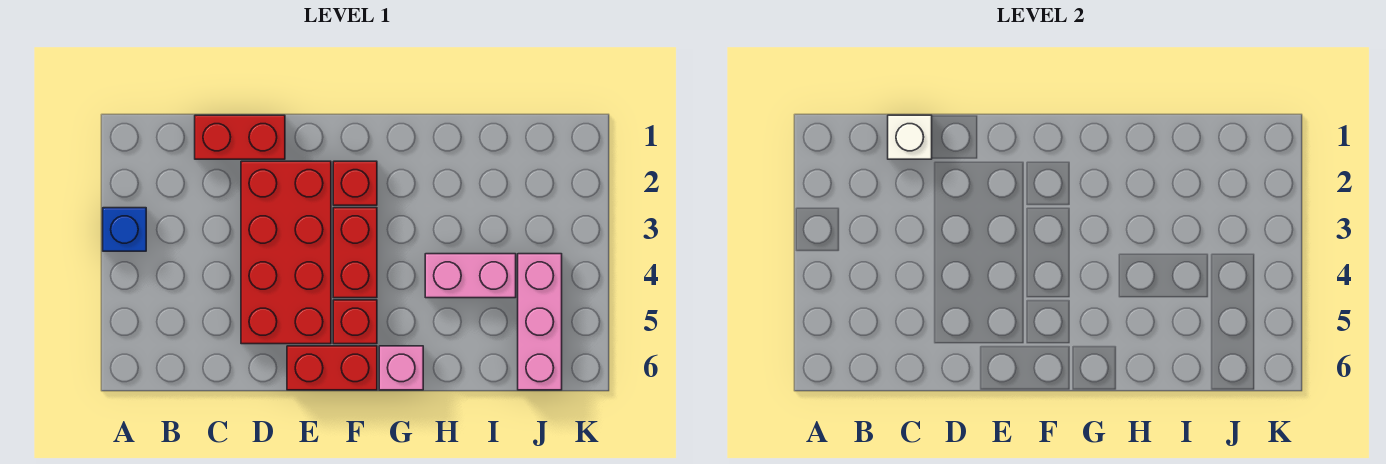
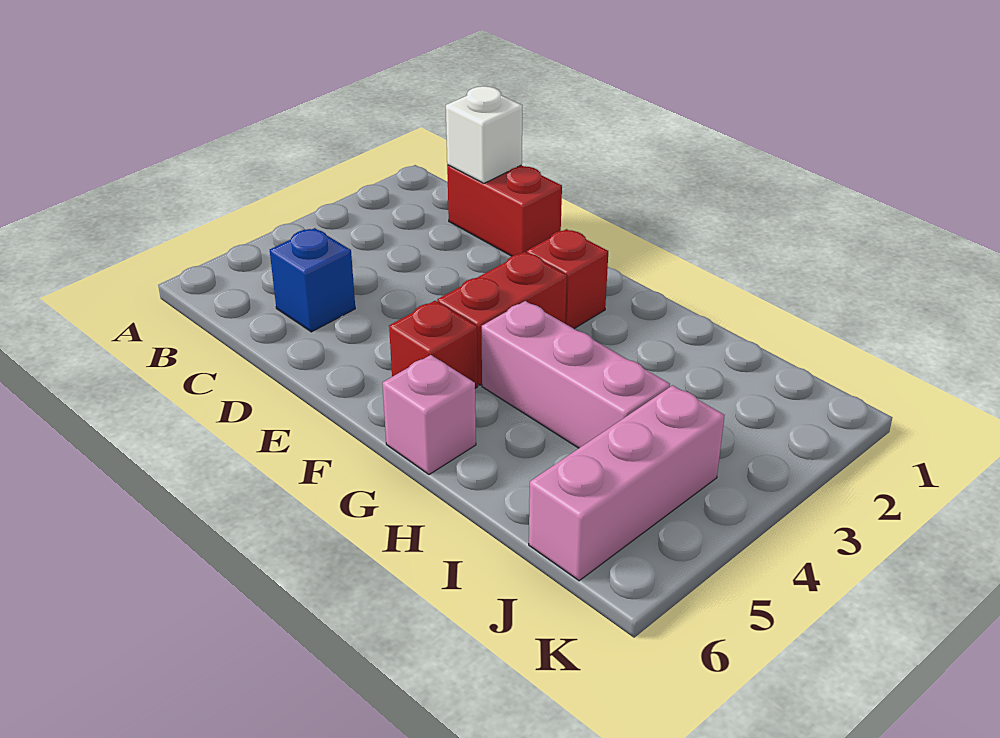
blue brick A3 level 1 -> blue brick C5 level 1
red brick D2:E5 level 1 -> none
red brick E6:F6 level 1 -> none
pink brick H4:I4 level 1 -> pink brick G4:I4 level 1

